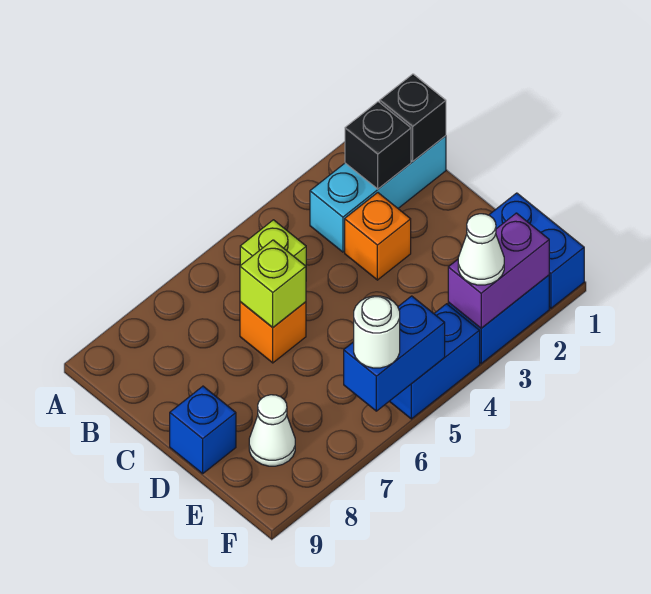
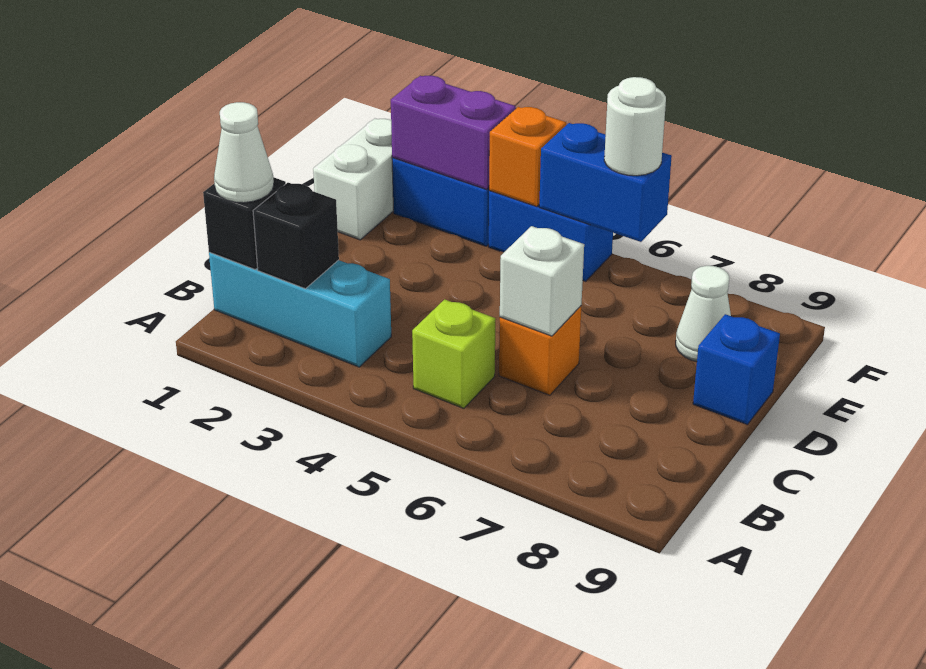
orange brick C3 level 1 -> orange brick F4 level 2
lime brick C6 level 2 -> white brick C6 level 2
blue brick E1:F1 level 1 -> white brick E1:F1 level 1
white cone F3 level 3 -> white cone B1 level 3

